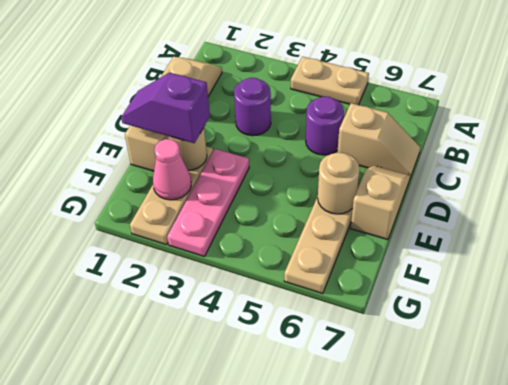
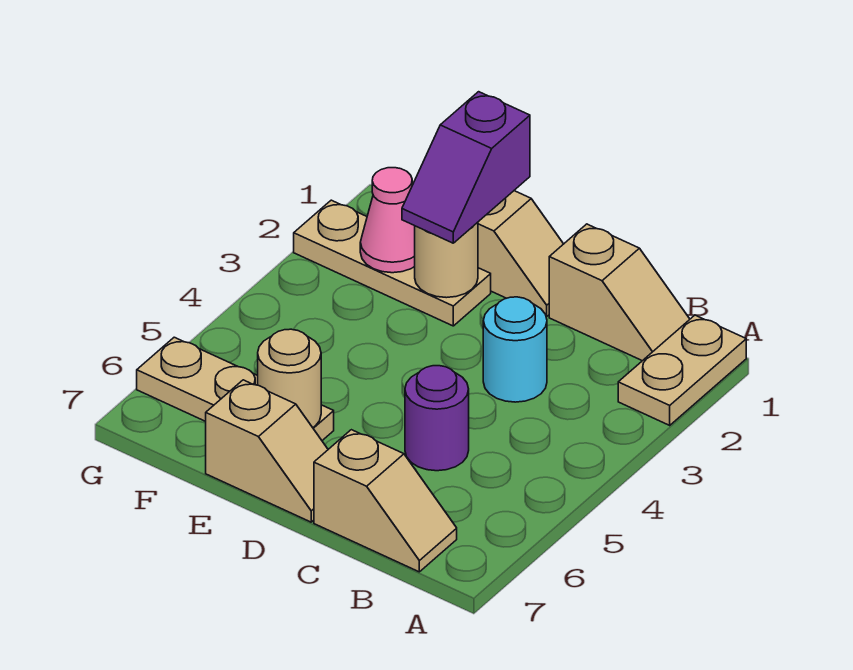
tan plate A4:A5 level 1 -> tan plate A1:A2 level 1
purple round brick C3 level 1 -> cyan round brick C3 level 1
tan slope C6:C7 level 1 top 6 -> tan slope B7:C7 level 1 top C
purple slope E1:E2 level 3 top 2 -> purple slope E1:E2 level 3 top 1
pink plate E3:G3 level 1 -> none

